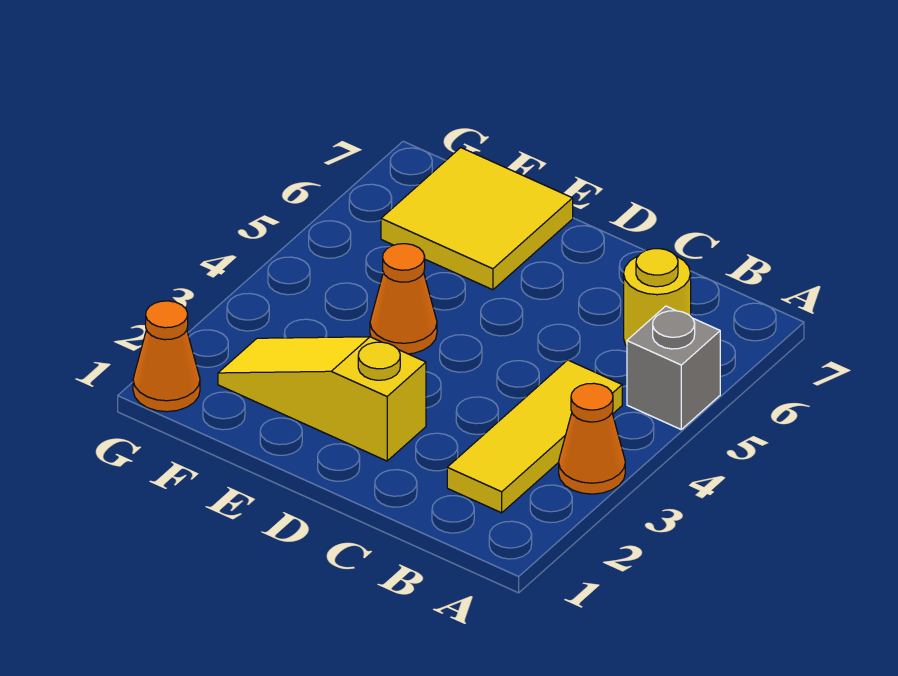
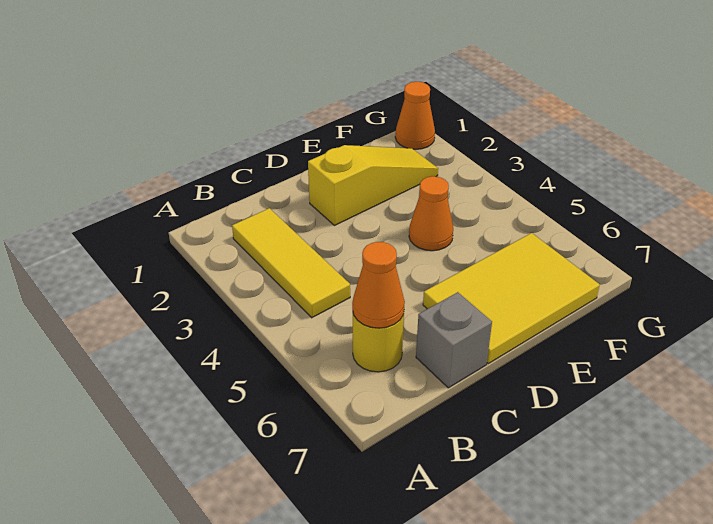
orange cone A3 level 1 -> orange cone B6 level 2
grey brick A5 level 1 -> grey brick C7 level 1
yellow tile E6:F7 level 1 -> yellow tile D6:F7 level 1

